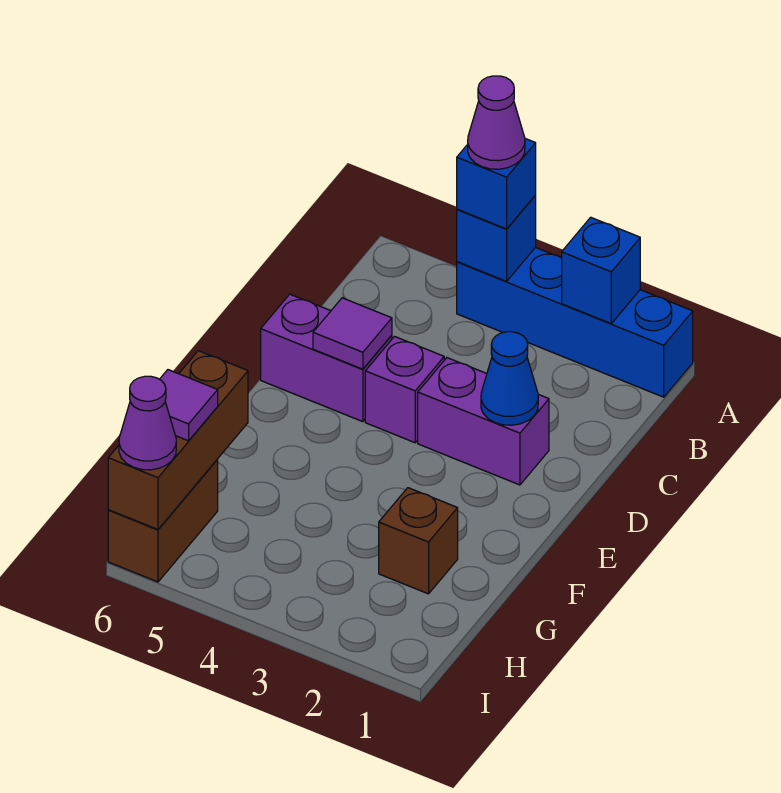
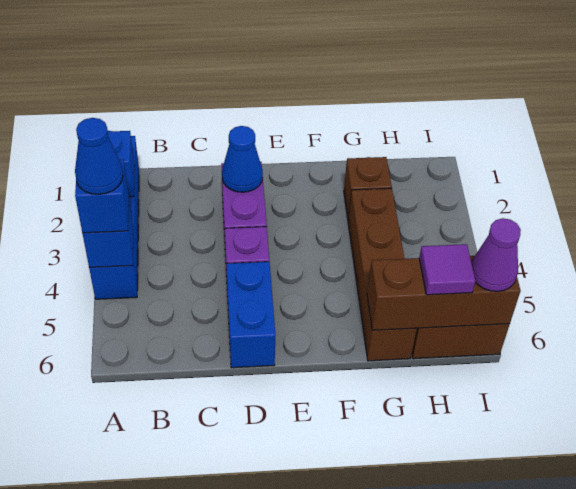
purple cone A4 level 4 -> blue cone A4 level 4
purple brick D5:D6 level 1 -> blue brick D5:D6 level 1
purple tile D5 level 2 -> none
none -> brown brick G3:G6 level 1

